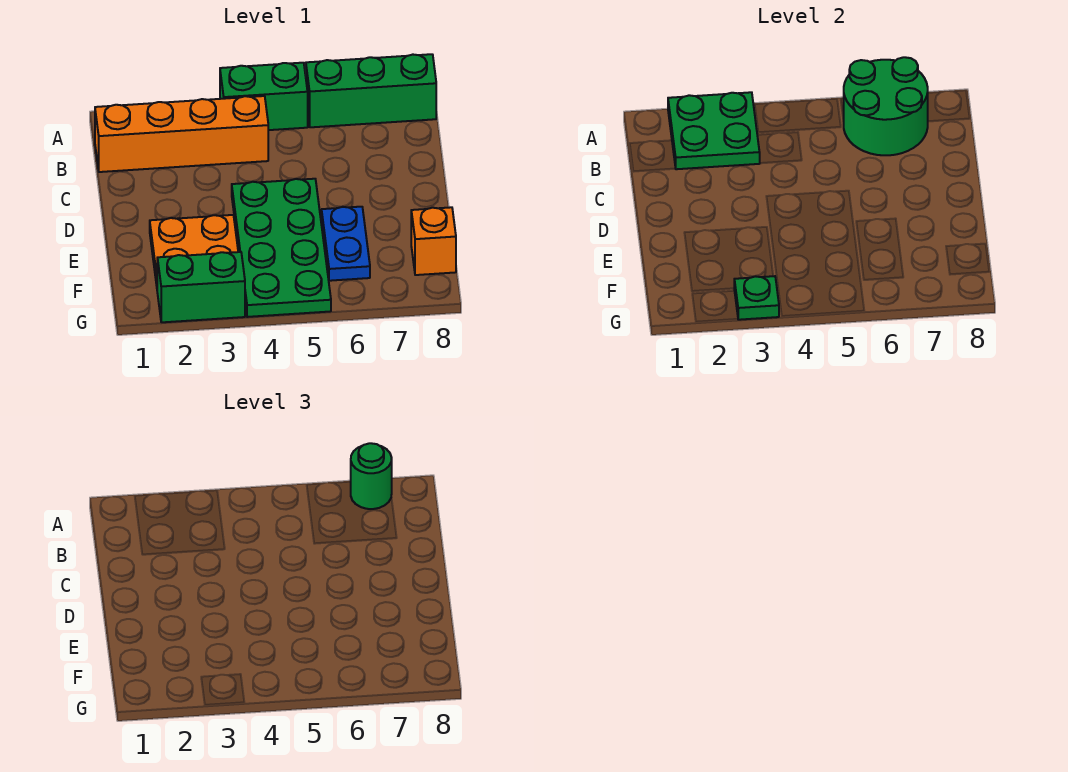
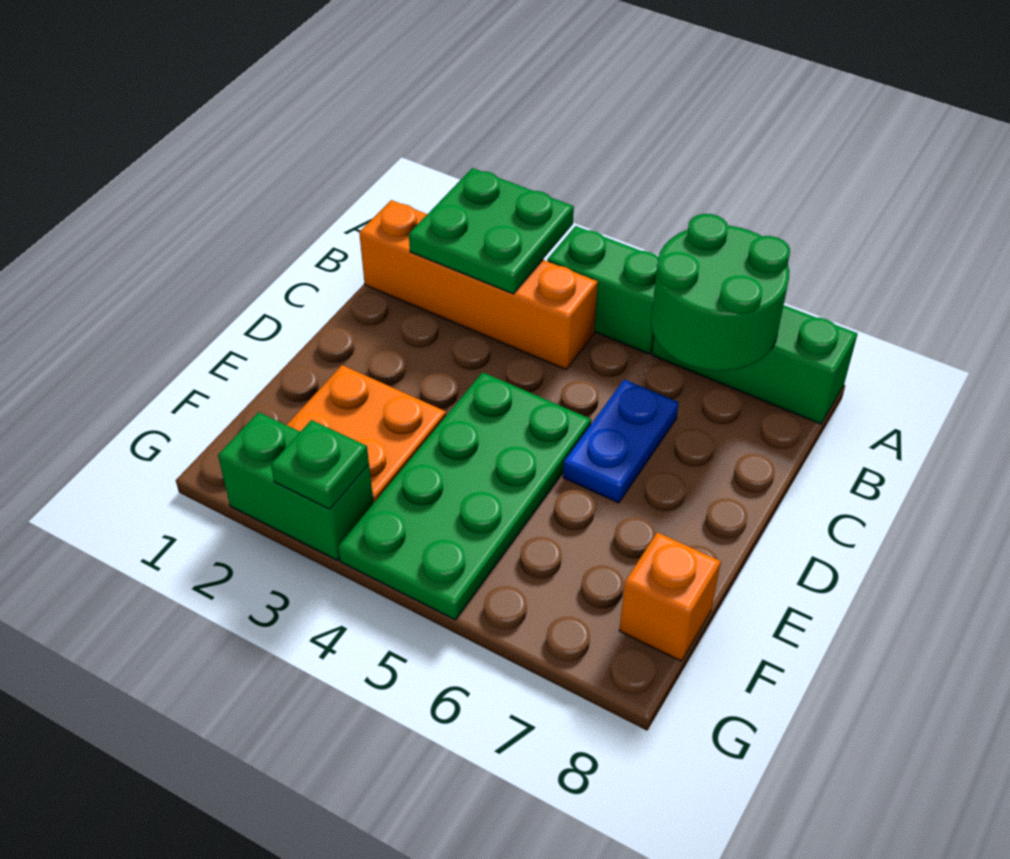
green round brick A7 level 3 -> none
blue plate E6:F6 level 1 -> blue plate C6:D6 level 1

